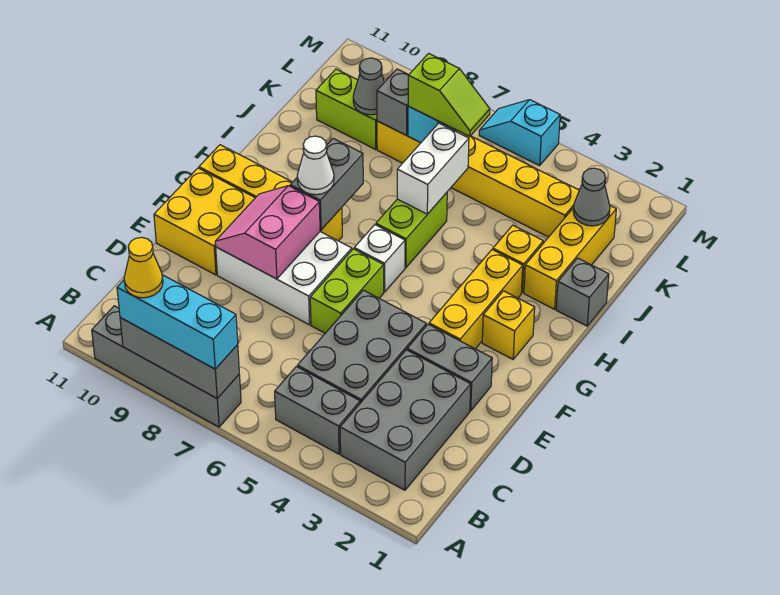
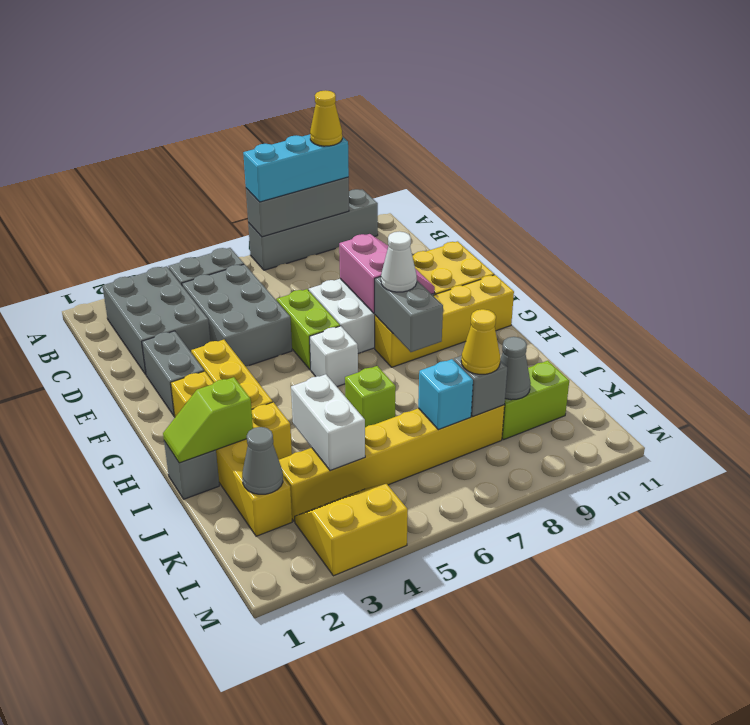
grey brick E2:E3 level 1 -> grey brick E2:F2 level 1
lime brick H6:I6 level 1 -> lime brick I6 level 1
white brick I6:J6 level 2 -> white brick J4:K4 level 2
lime slope K6:K7 level 3 top 7 -> lime slope I1:I2 level 2 top 2
none -> yellow cone K8 level 3
none -> yellow slope L3:M4 level 1 top M
cyan slope M5:M6 level 1 top 5 -> none

